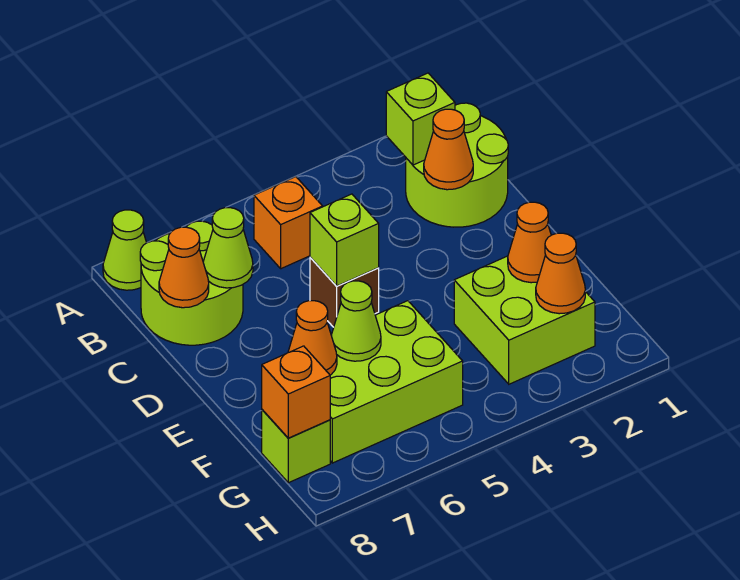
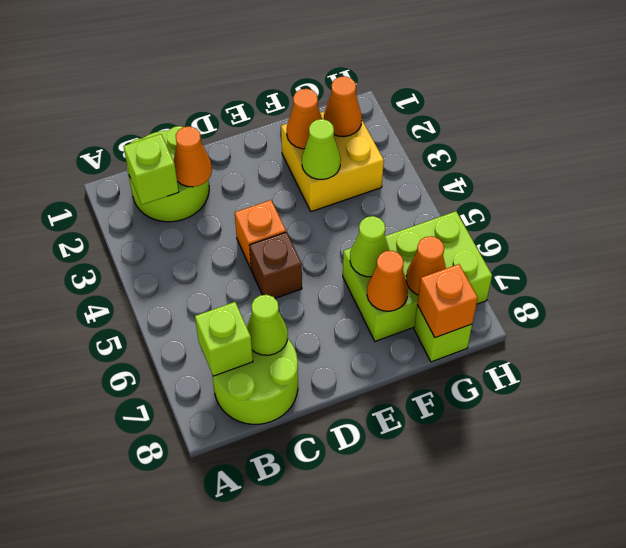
lime cone A8 level 1 -> lime cone F3 level 2
orange brick B5 level 1 -> orange brick D4 level 1
orange cone C8 level 2 -> orange cone G7 level 2
lime brick D5 level 2 -> lime brick B7 level 2
lime brick F2:G3 level 1 -> yellow brick F2:G3 level 1
lime brick F5:G7 level 1 -> lime brick F6:H7 level 1

